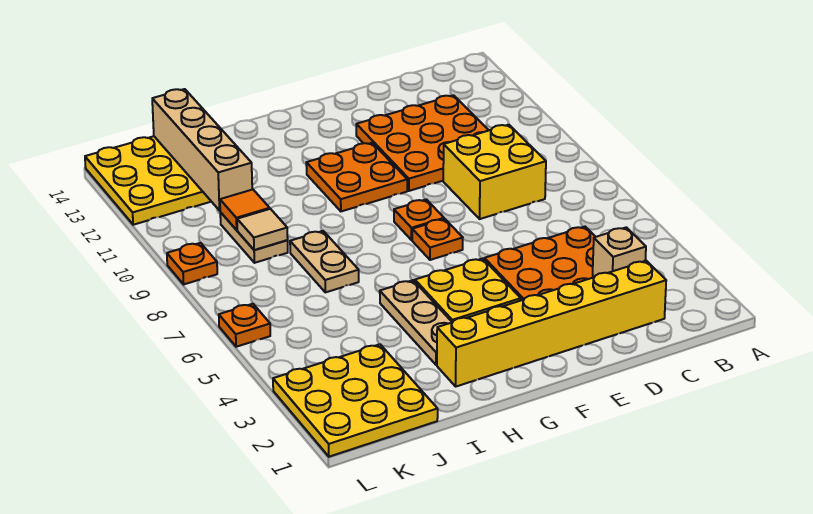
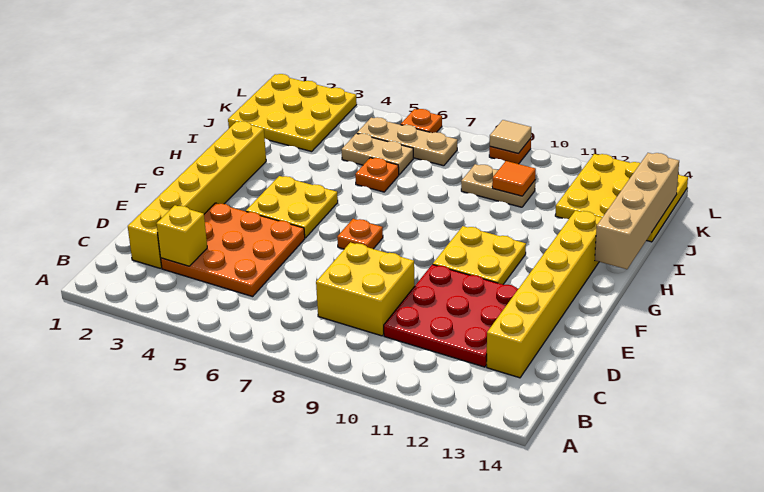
tan brick C3 level 2 -> yellow brick C3 level 2
orange plate C10:E12 level 1 -> red plate C10:E12 level 1
none -> yellow brick C13:H13 level 1
orange plate F8 level 1 -> orange plate I6 level 1
orange plate F10:G11 level 1 -> yellow plate F10:G11 level 1
tan plate H3:H5 level 1 -> tan plate K5:K7 level 1
tan plate I7:I8 level 1 -> tan plate J5:J6 level 1
tan tile J9 level 2 -> tan tile L9 level 2
tan brick J11:J14 level 2 -> tan brick H14:K14 level 2

